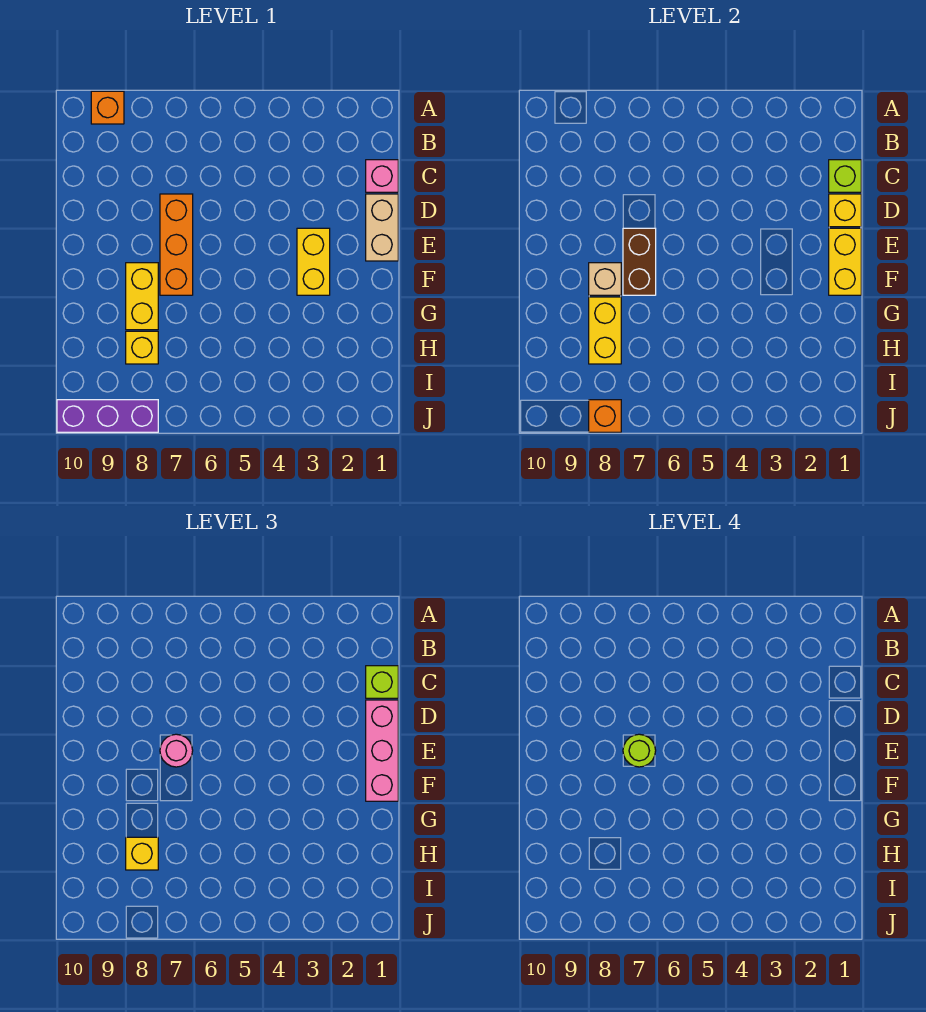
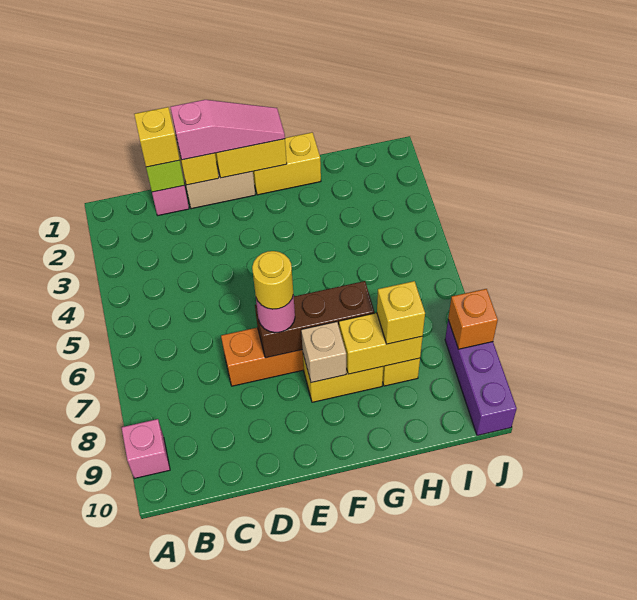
orange brick A9 level 1 -> pink brick A9 level 1
lime brick C1 level 3 -> yellow brick C1 level 3
pink brick D1:F1 level 3 -> pink slope D1:F1 level 3 top D
yellow brick E3:F3 level 1 -> yellow brick F1:G1 level 1
brown brick E7:F7 level 2 -> brown brick E7:G7 level 2
lime round brick E7 level 4 -> yellow round brick E7 level 4

